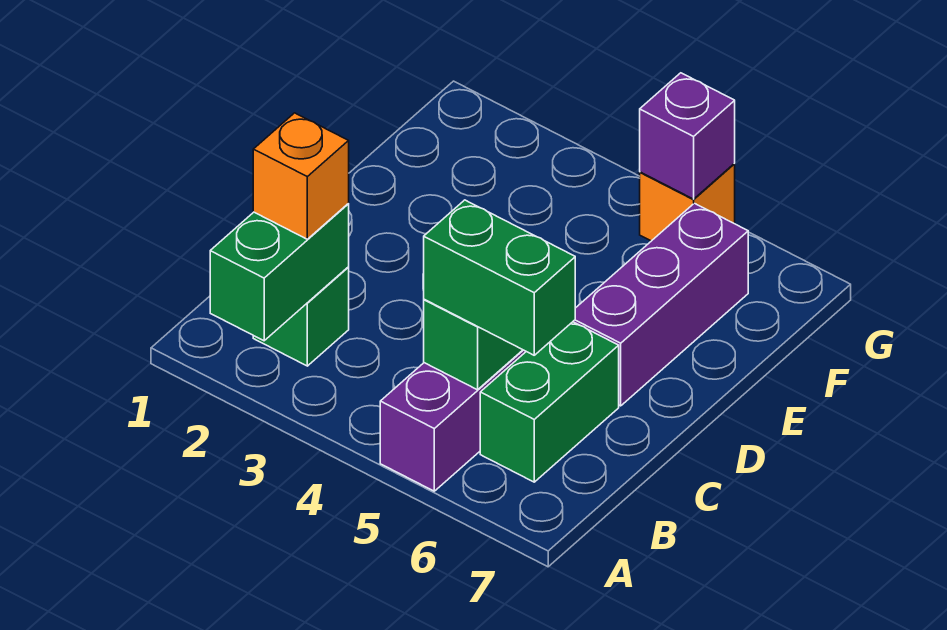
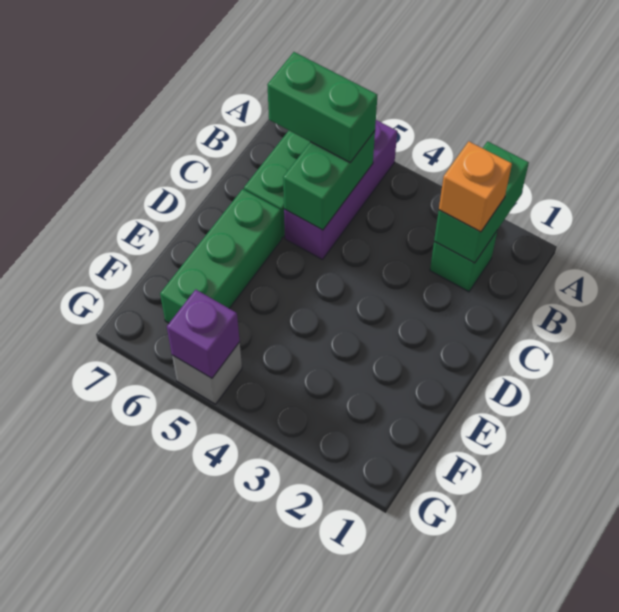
purple brick D6:F6 level 1 -> green brick D6:F6 level 1
orange brick G5 level 1 -> grey brick G5 level 1

